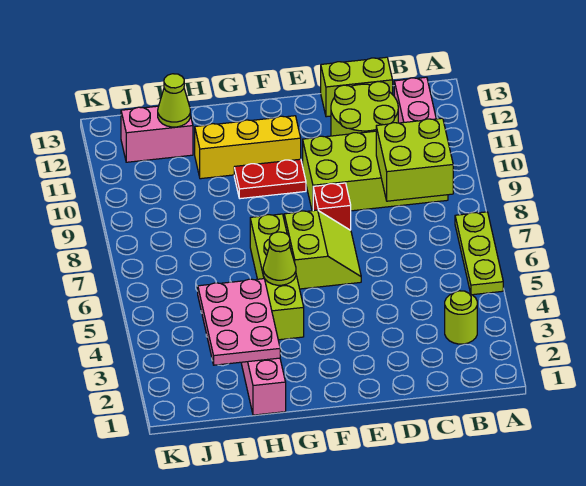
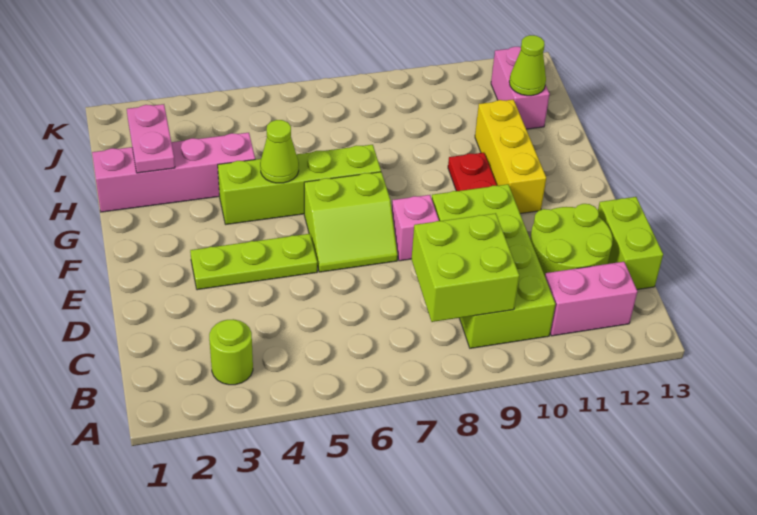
lime plate A5:A7 level 1 -> lime plate E3:E5 level 1
red brick E8 level 1 -> pink brick E8 level 1
pink plate H2:I4 level 2 -> pink plate H2:I2 level 2

